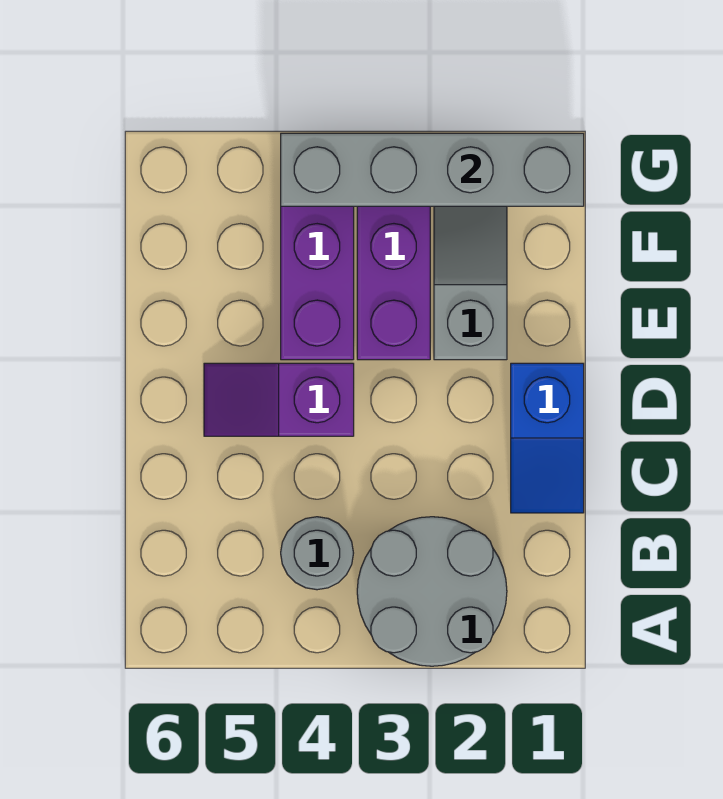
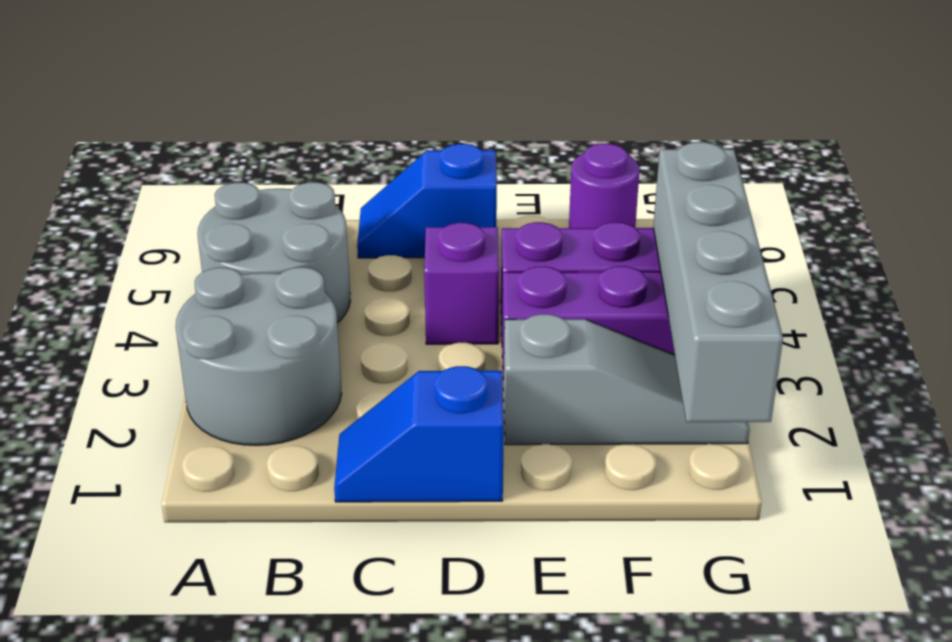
grey round brick B4 level 1 -> grey round brick A4:B5 level 1
none -> blue slope C6:D6 level 1 top D
none -> purple round brick F6 level 1

